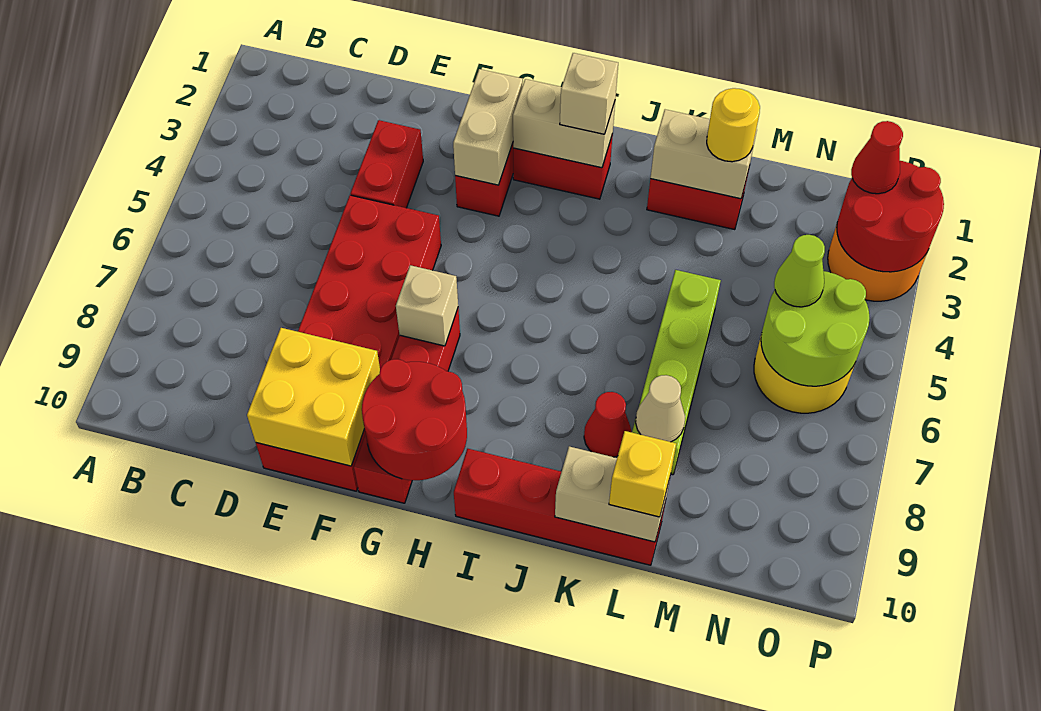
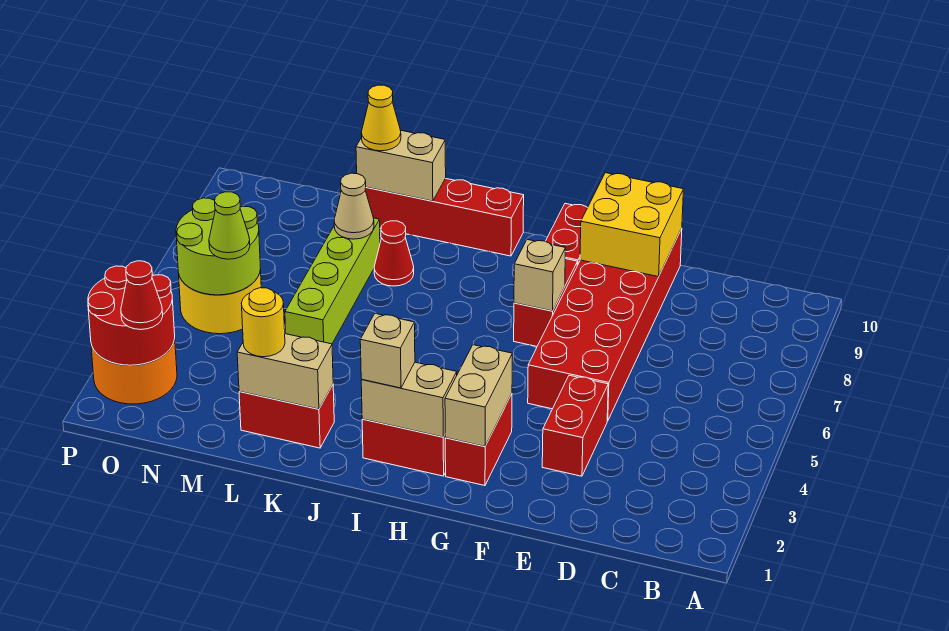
red round brick G9:H10 level 2 -> none
yellow brick L10 level 3 -> yellow cone L10 level 3

